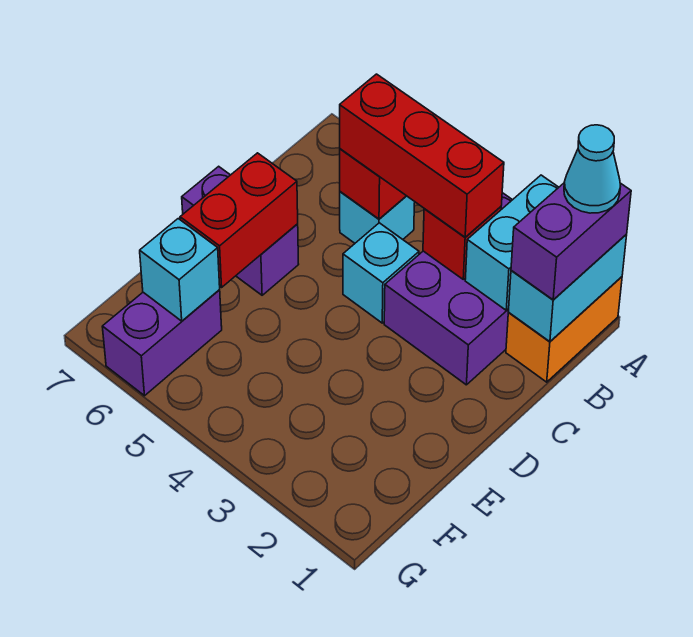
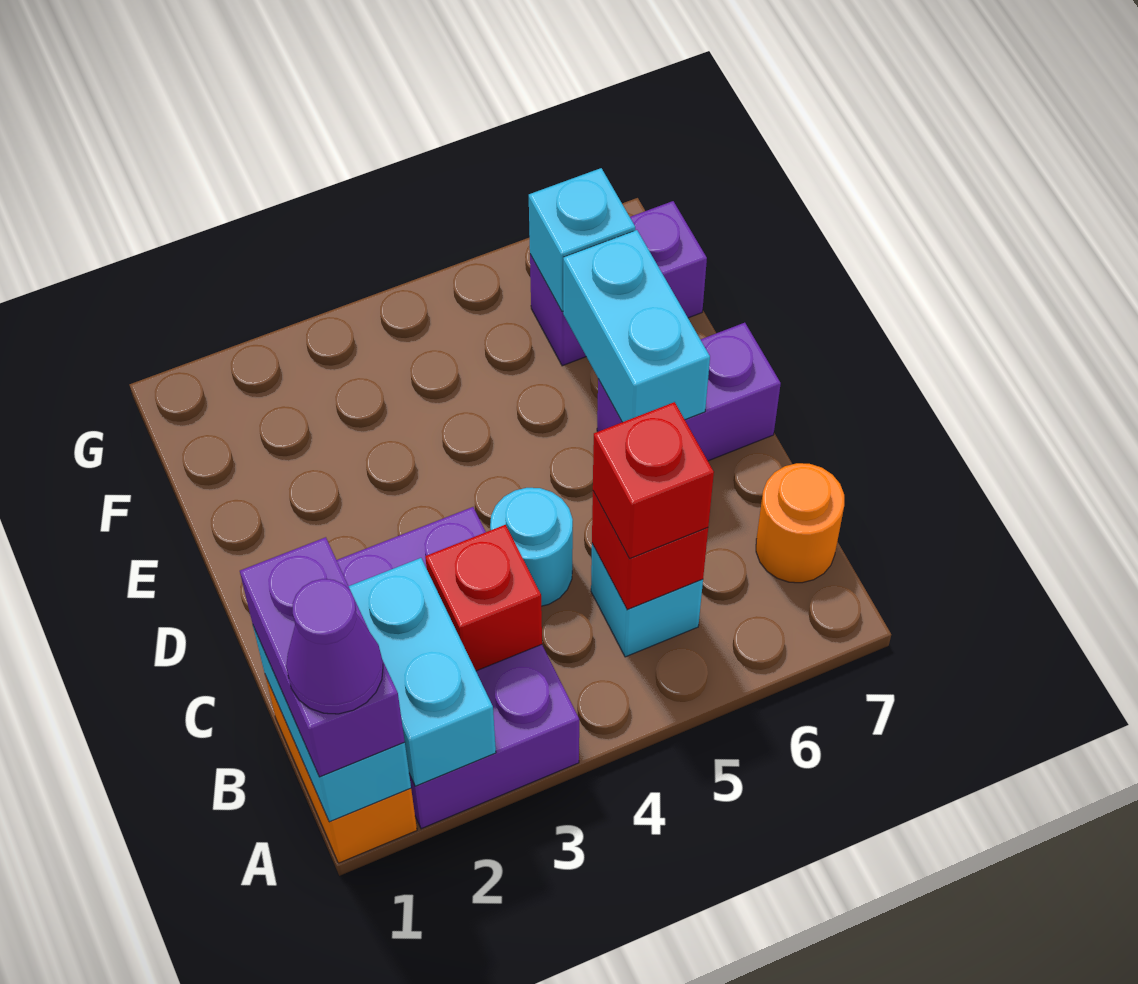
cyan cone A1 level 4 -> purple cone A1 level 4
red brick B3:B5 level 3 -> red brick B5 level 3
none -> orange round brick B7 level 1
cyan brick C4 level 1 -> cyan round brick C4 level 1
red brick D6:E6 level 2 -> cyan brick D6:E6 level 2
purple brick F6:G6 level 1 -> purple brick F6:F7 level 1

